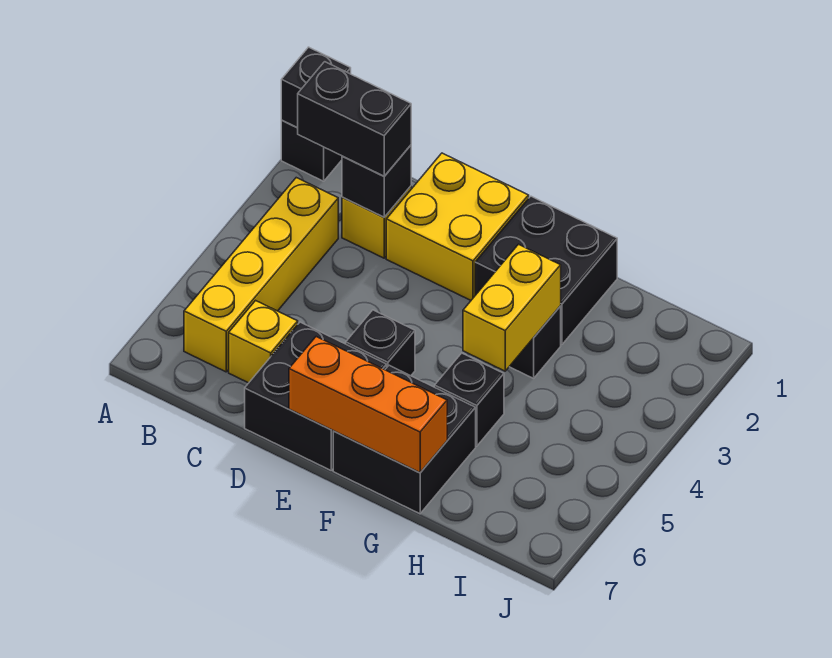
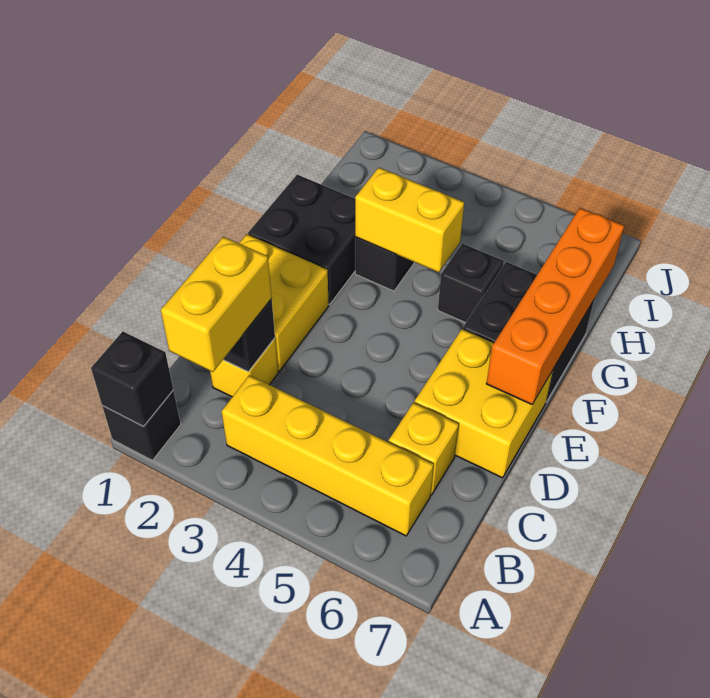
black brick B2:C2 level 3 -> yellow brick B2:C2 level 3
black brick D6:E7 level 1 -> yellow brick D6:E7 level 1
black brick E5 level 1 -> none
orange brick E7:G7 level 2 -> orange brick E7:H7 level 2

